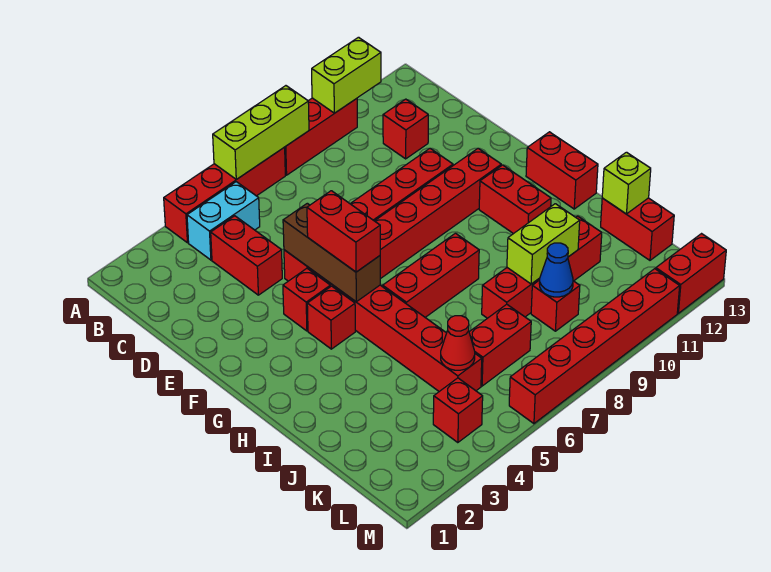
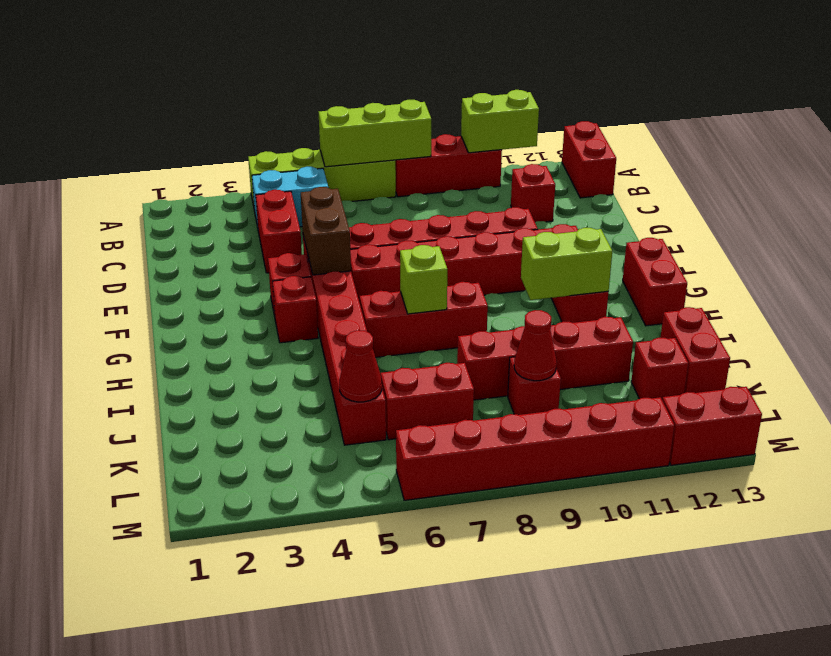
red brick A4:A7 level 1 -> lime brick A4:A7 level 1
brown brick E5:G5 level 2 -> brown brick E5:F5 level 2
red brick F5:G5 level 3 -> red brick A13:B13 level 1
lime brick J9:J10 level 2 -> lime brick H10:H11 level 2
lime brick J13 level 2 -> lime brick H7 level 2
blue cone K9 level 2 -> red cone K9 level 2
red brick L4 level 1 -> red brick K12 level 1

